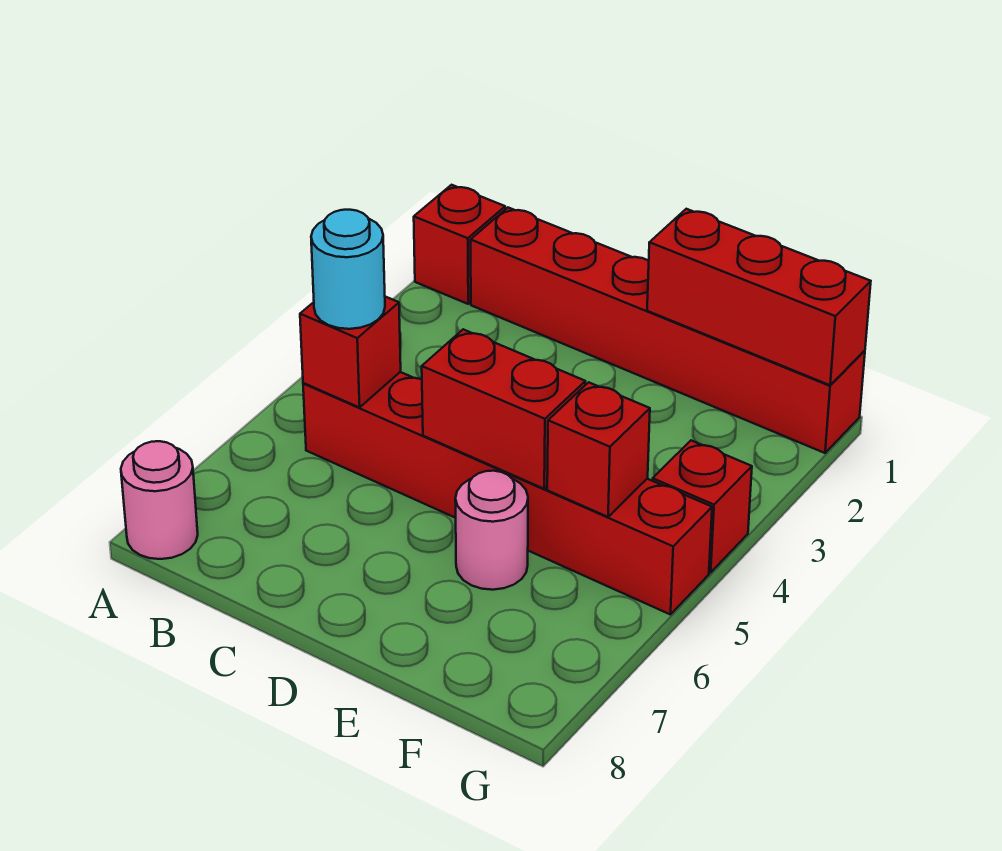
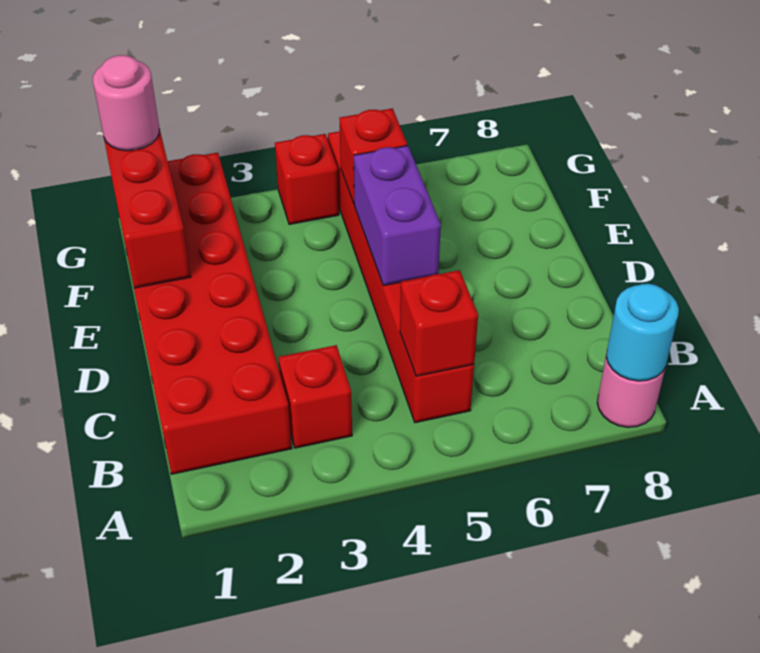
red brick A1 level 1 -> red brick B3 level 1
red brick B1:G1 level 1 -> red brick B1:G2 level 1
cyan round brick B5 level 3 -> cyan round brick A8 level 2
red brick D5:E5 level 2 -> purple brick D5:E5 level 2
pink round brick E6 level 1 -> pink round brick G1 level 3

